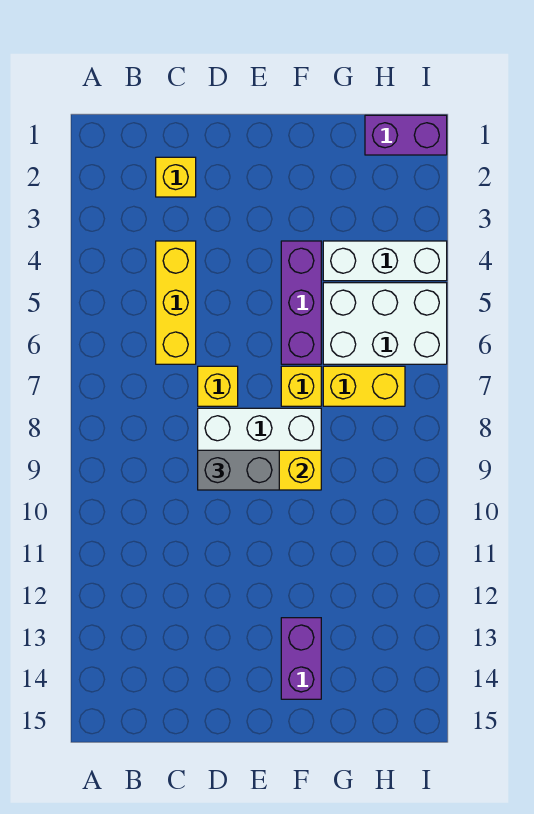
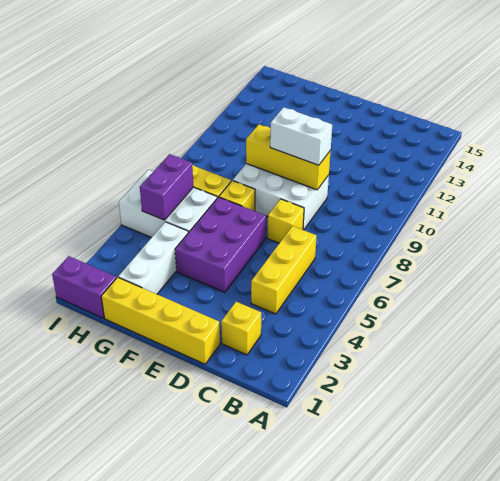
none -> yellow brick D1:G1 level 1
grey brick D9:E9 level 3 -> white brick D9:E9 level 3
purple brick F4:F6 level 1 -> purple brick E4:F6 level 1
purple brick F13:F14 level 1 -> purple brick H5:H6 level 2
white brick G4:I4 level 1 -> white brick G2:G4 level 1

